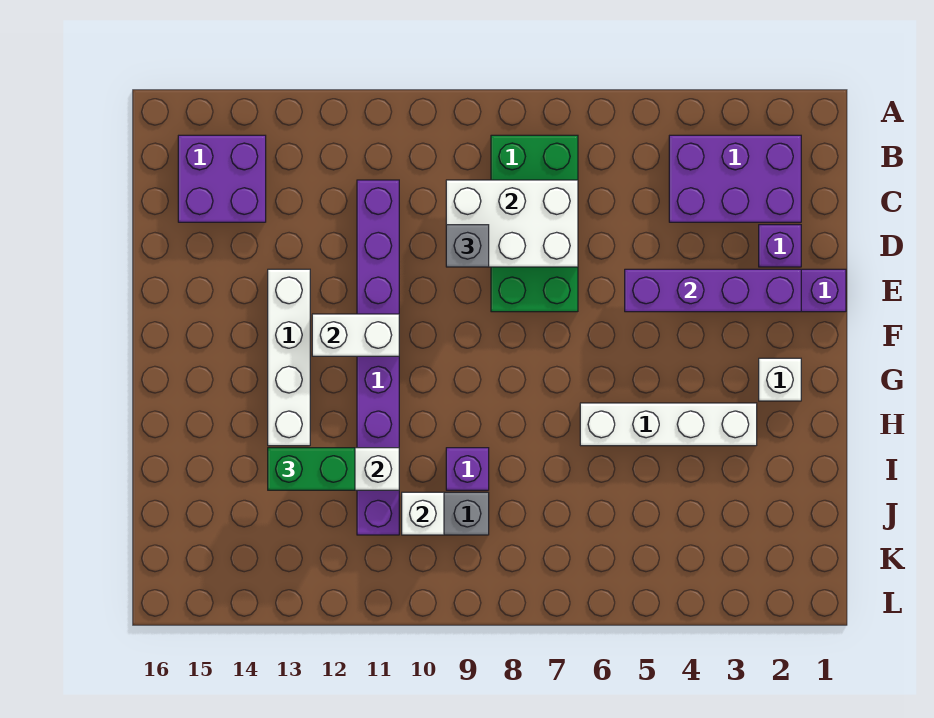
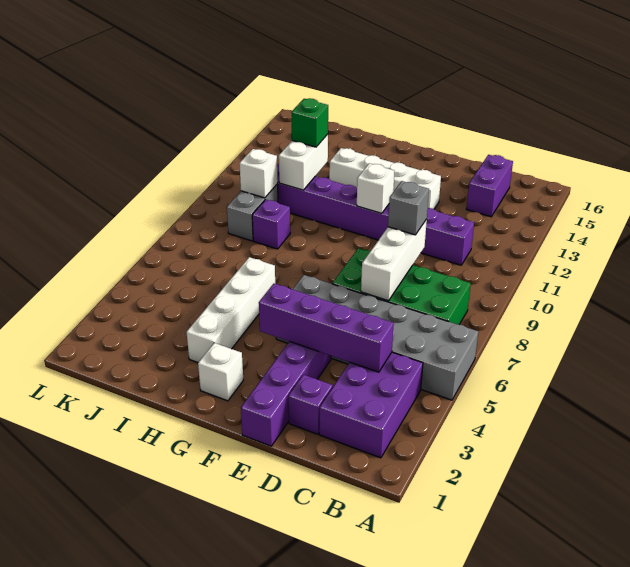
none -> grey brick A5:F6 level 1
purple brick B14:C15 level 1 -> purple brick C14:C15 level 1
white brick C7:D9 level 2 -> white brick D7:D9 level 2
purple brick E2:E5 level 2 -> purple brick C4:F4 level 2
white brick F11:F12 level 2 -> white brick F11 level 2
green brick I12:I13 level 3 -> green brick I12 level 3

